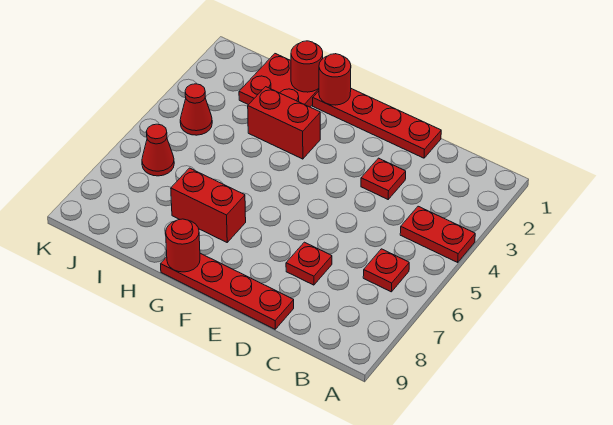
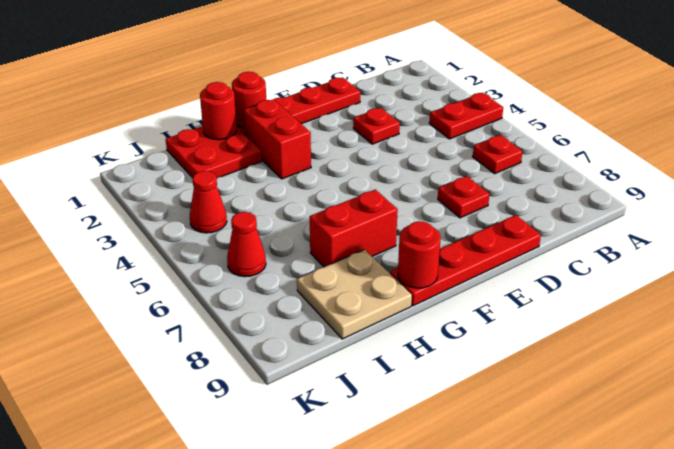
red brick G3:H3 level 1 -> red brick G2:G3 level 1
none -> tan plate H8:I9 level 1

